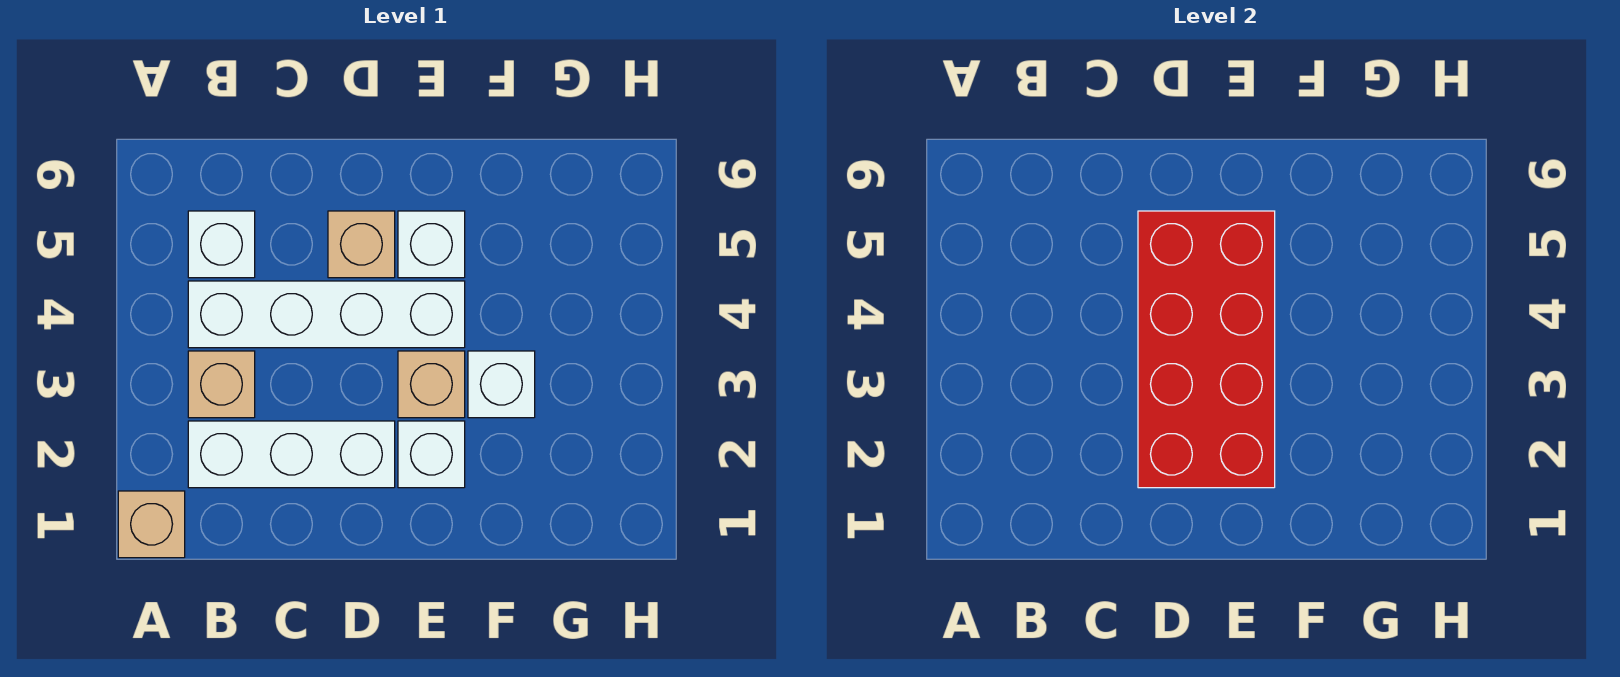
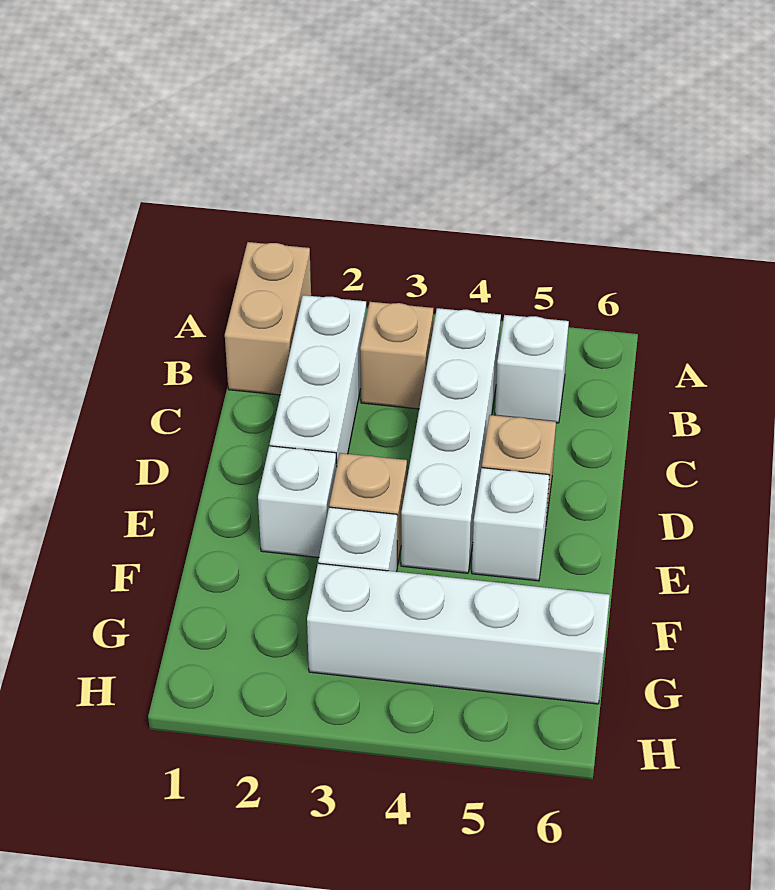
tan brick A1 level 1 -> tan brick A1:B1 level 1
red brick D2:E5 level 2 -> none
none -> white brick G3:G6 level 1

